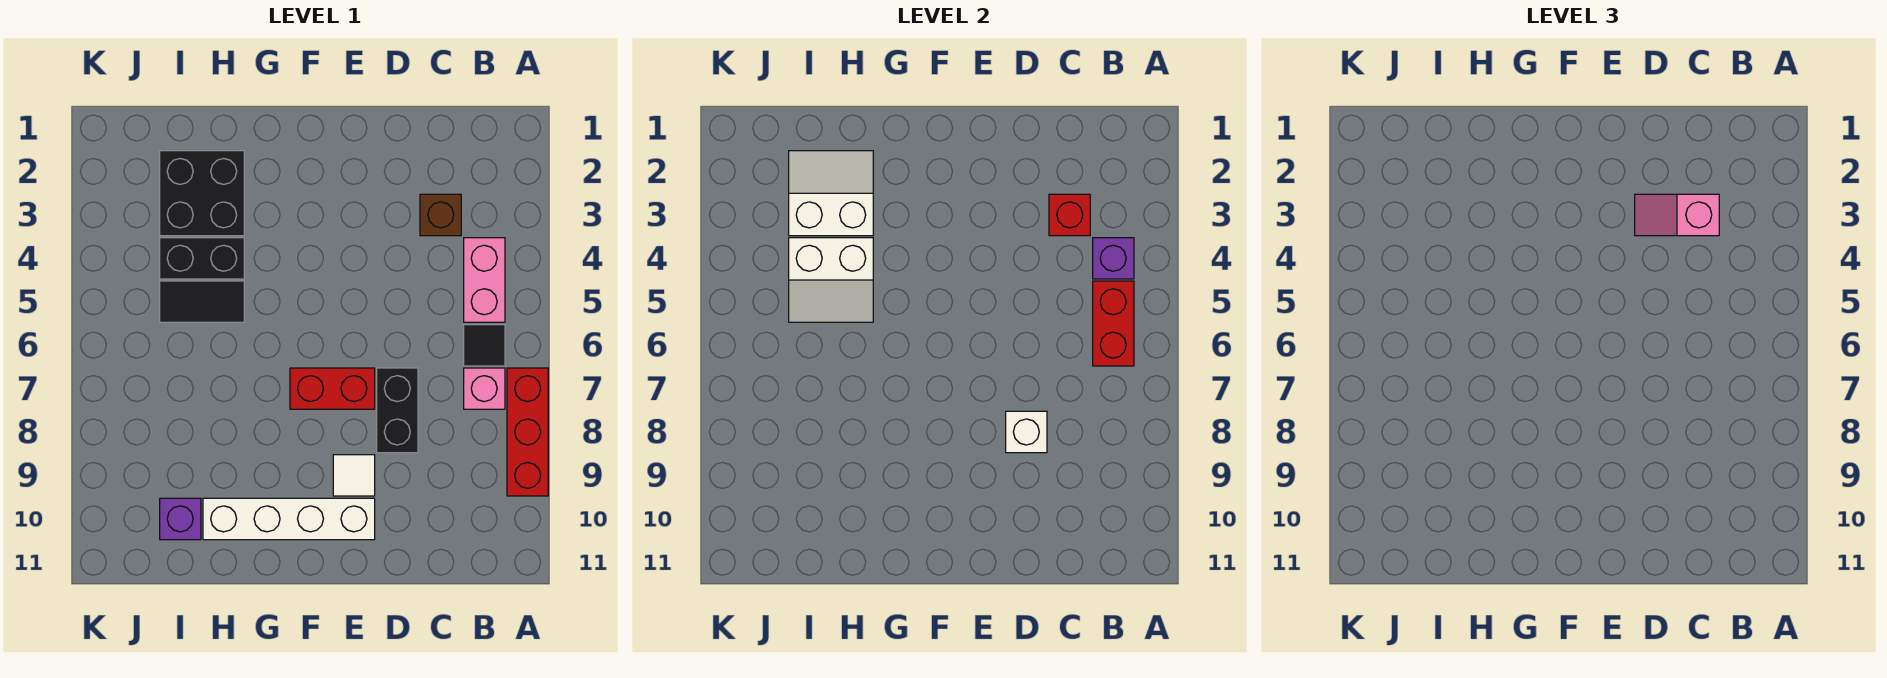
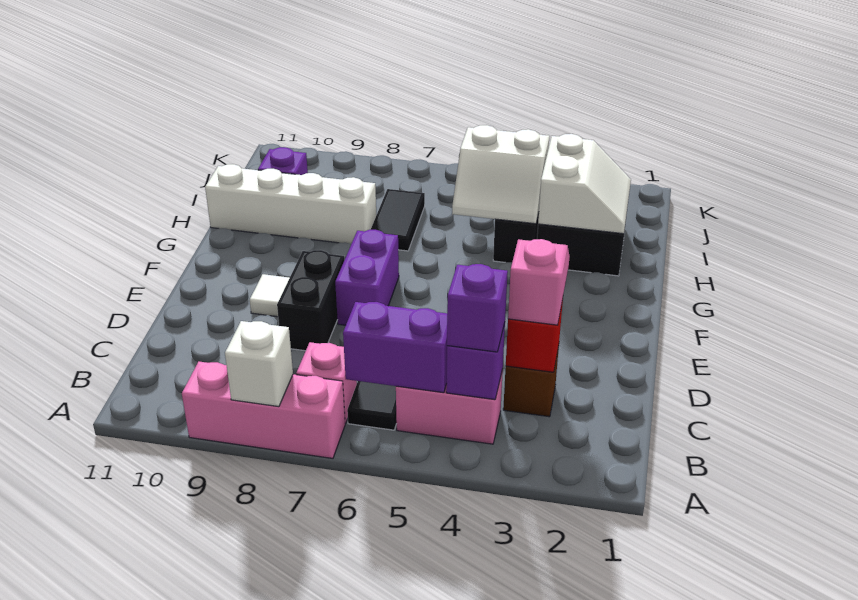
red brick A7:A9 level 1 -> pink brick A7:A9 level 1
none -> purple brick B4 level 3
red brick B5:B6 level 2 -> purple brick B5:B6 level 2
black brick D7:D8 level 1 -> black brick D8:E8 level 1
white brick D8 level 2 -> white brick A8 level 2
red brick E7:F7 level 1 -> purple brick E7:F7 level 1
white brick E10:H10 level 1 -> white brick H8:H11 level 1
white slope H4:I5 level 2 top 4 -> white slope H4:I5 level 2 top I
black tile H5:I5 level 1 -> black tile H7:I7 level 1

